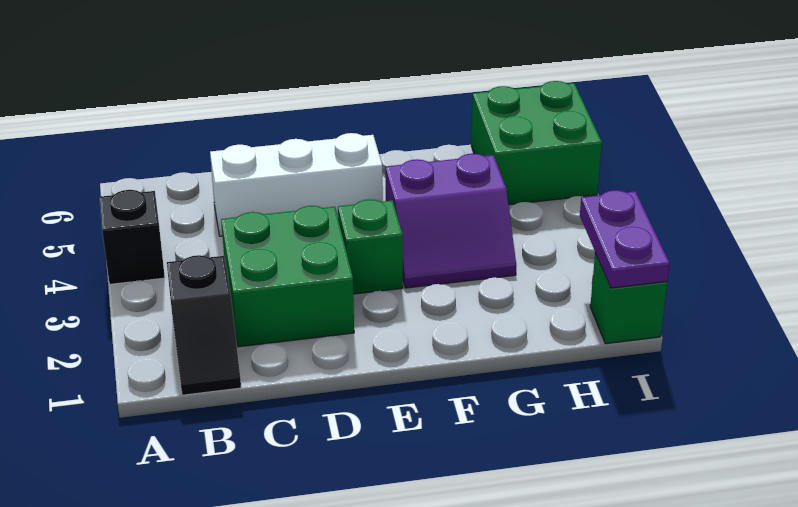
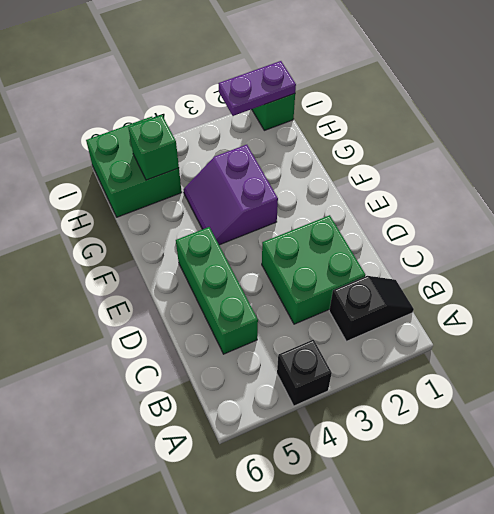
white brick C5:E5 level 1 -> green brick C5:E5 level 1
green brick E3 level 1 -> green brick H5 level 2
purple slope F3:G4 level 1 top 4 -> purple slope F3:G4 level 1 top 3

